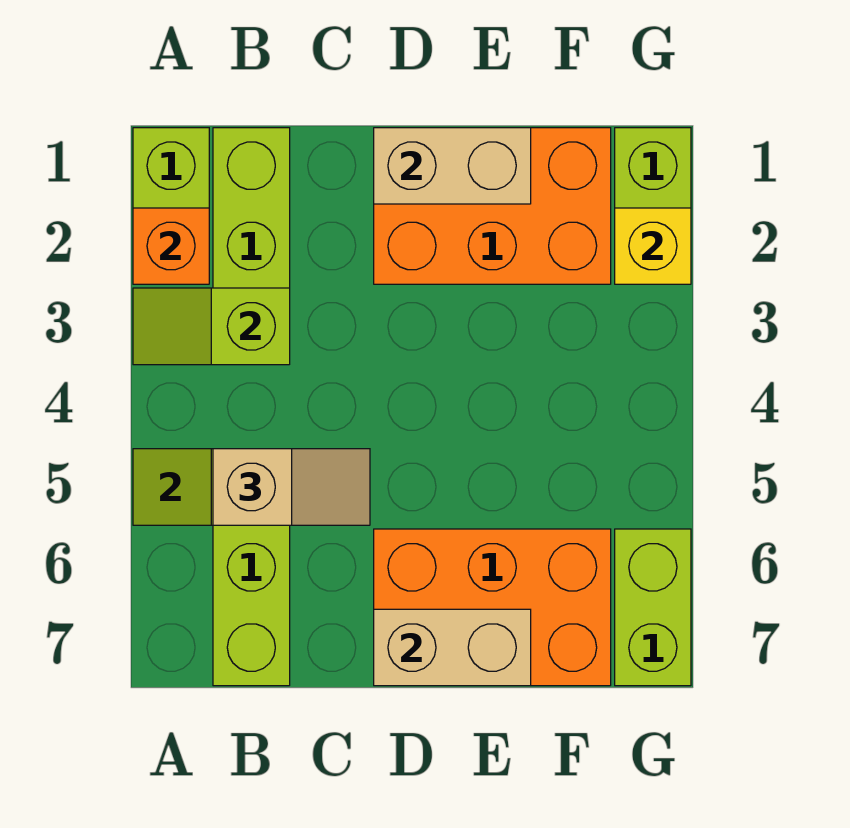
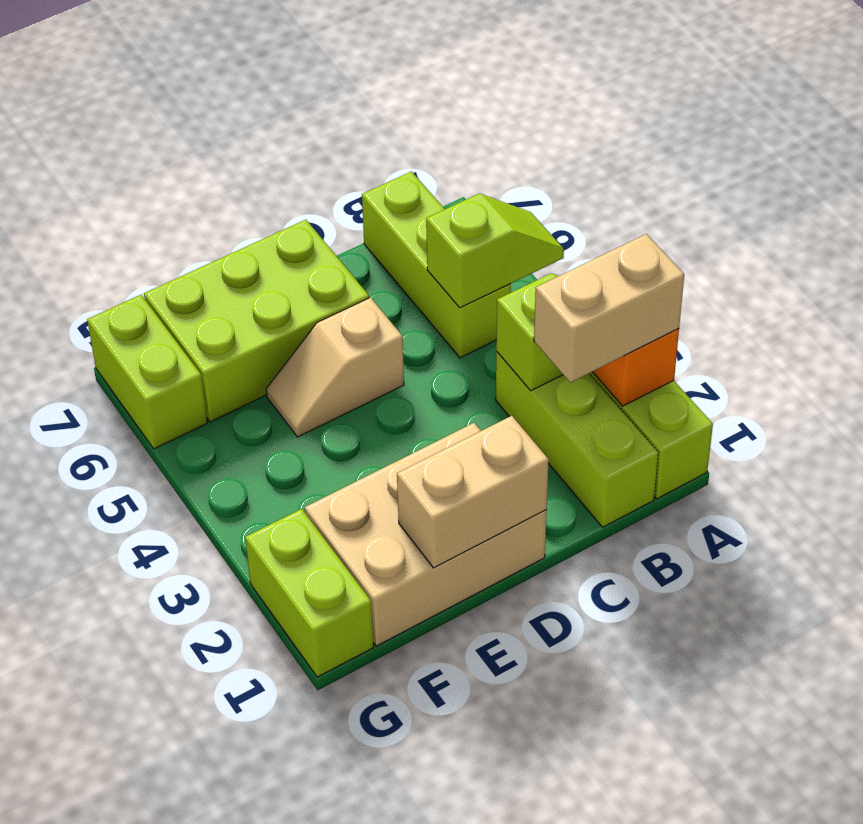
tan slope B5:C5 level 3 top B -> tan slope D5:E5 level 1 top D
orange brick D1:F2 level 1 -> tan brick D1:F2 level 1
orange brick D6:F7 level 1 -> lime brick D6:F7 level 1
tan brick D7:E7 level 2 -> tan brick A2:B2 level 3
yellow brick G2 level 2 -> none

